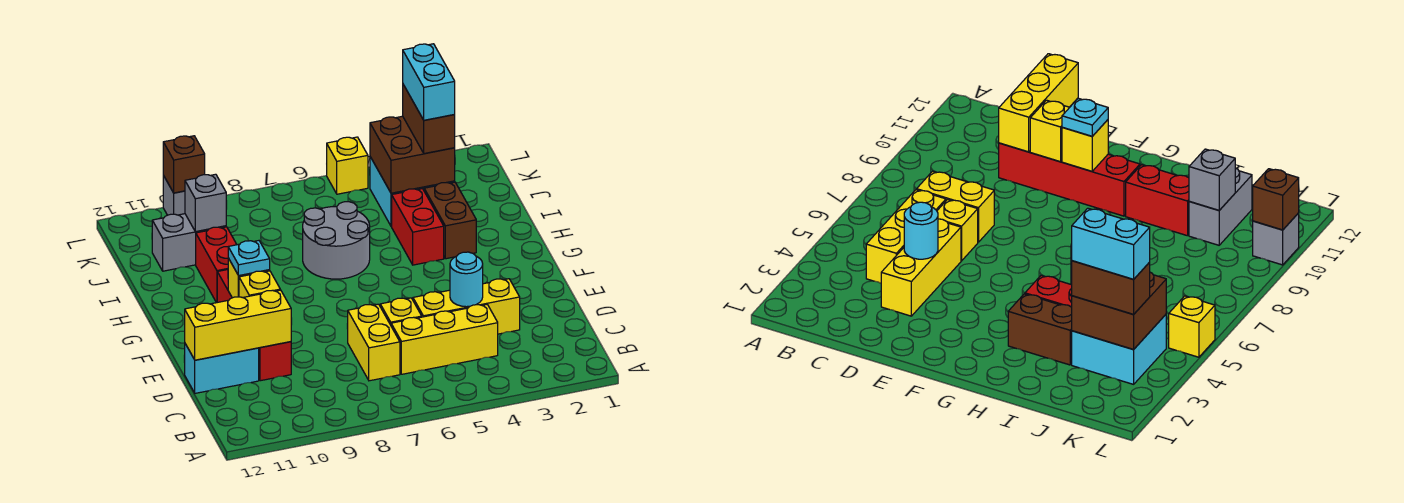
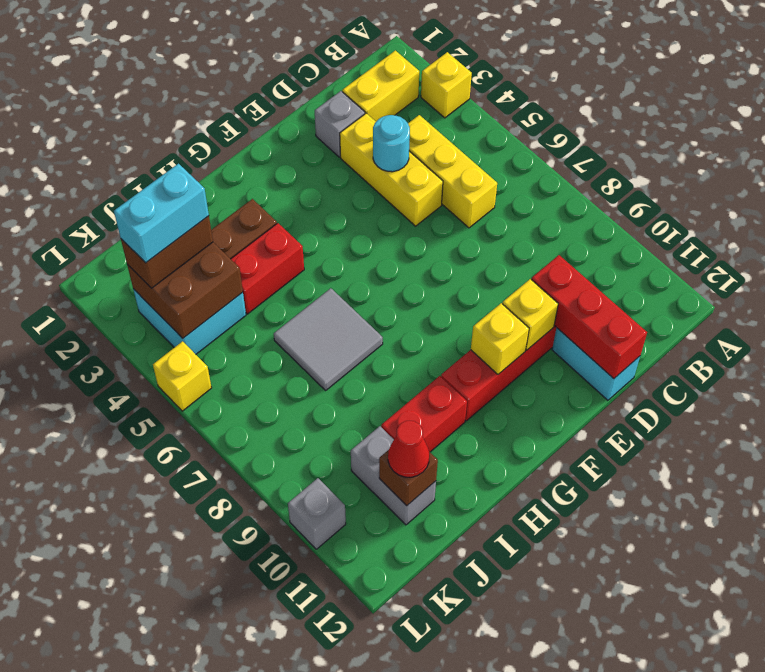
yellow brick C7:D7 level 1 -> yellow brick B2:C2 level 1
yellow brick D6 level 1 -> yellow brick A3 level 1
yellow brick D10:D12 level 2 -> red brick D10:D12 level 2
cyan plate F10 level 3 -> none
grey round brick H6:I7 level 1 -> grey tile H6:I7 level 1
grey brick J10 level 2 -> grey brick D2 level 1
none -> red cone J11 level 3
brown brick L10 level 2 -> brown brick J11 level 2

